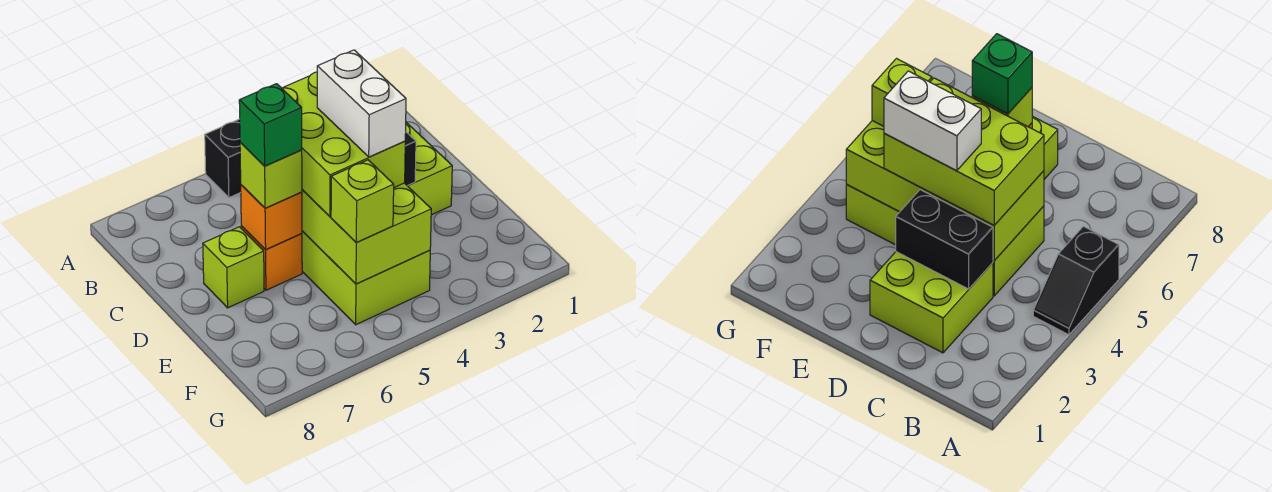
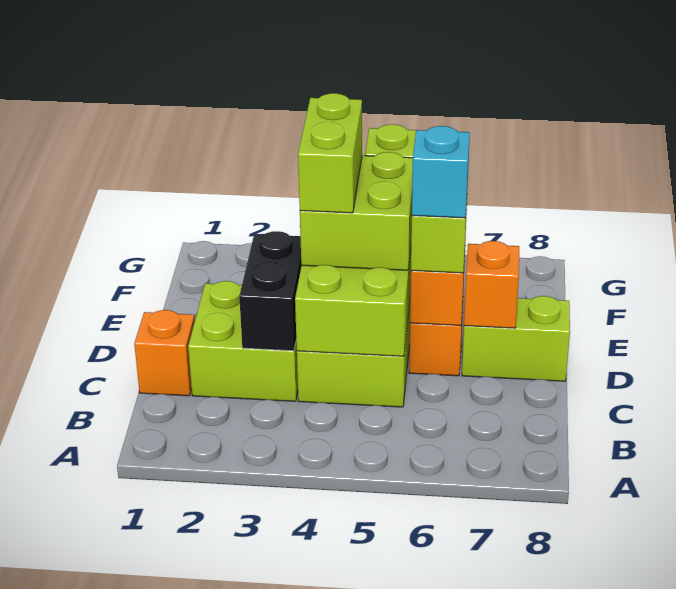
black slope A4:A5 level 1 top 5 -> none
none -> orange brick C1 level 1
lime brick C4:E5 level 3 -> lime brick D4:E5 level 3
white brick D4:E4 level 4 -> lime brick D4:E4 level 4
green brick D6 level 4 -> cyan brick D6 level 4
lime brick D7 level 1 -> lime brick D7:D8 level 1
none -> orange brick D7 level 2

